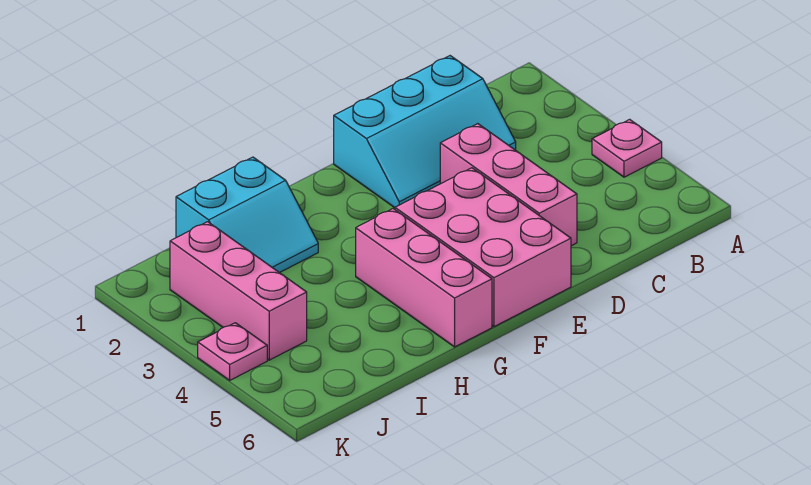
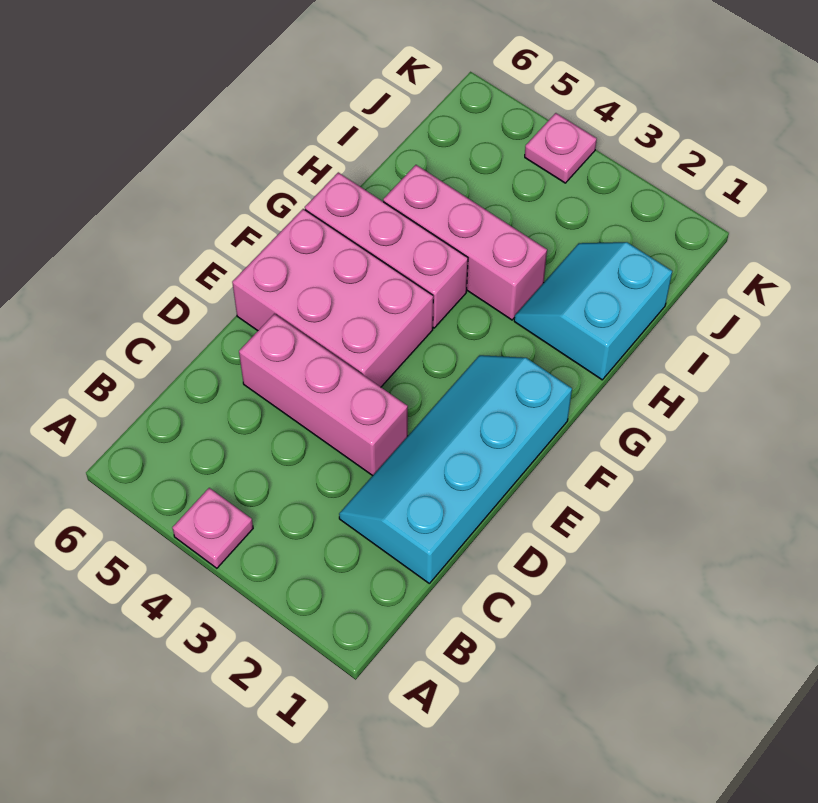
cyan slope C1:E2 level 1 top 1 -> cyan slope C1:F2 level 1 top 1
pink brick J2:J4 level 1 -> pink brick H3:H5 level 1

